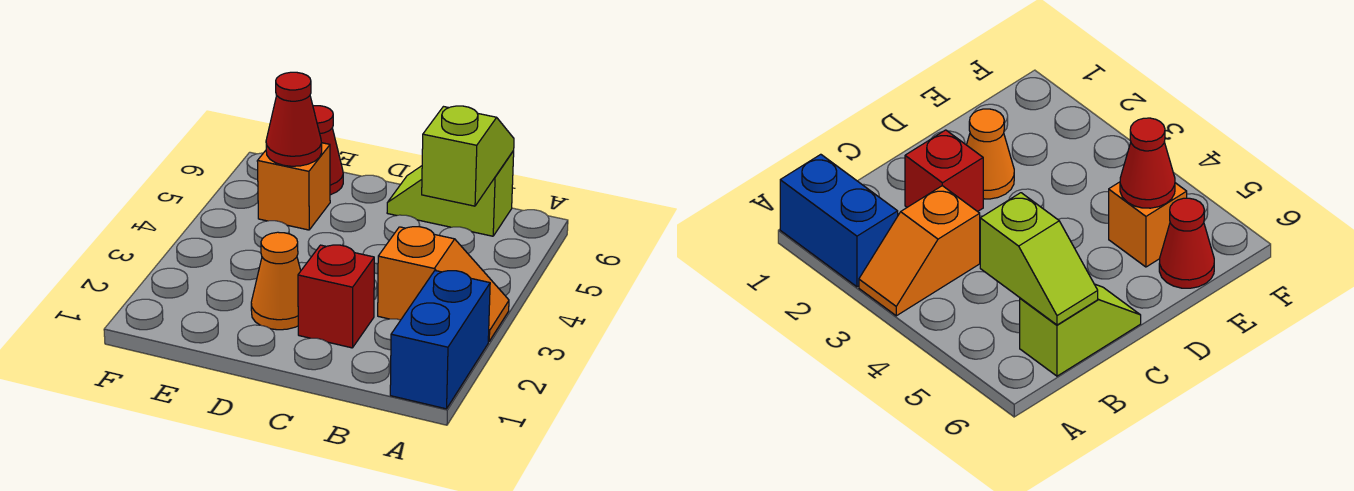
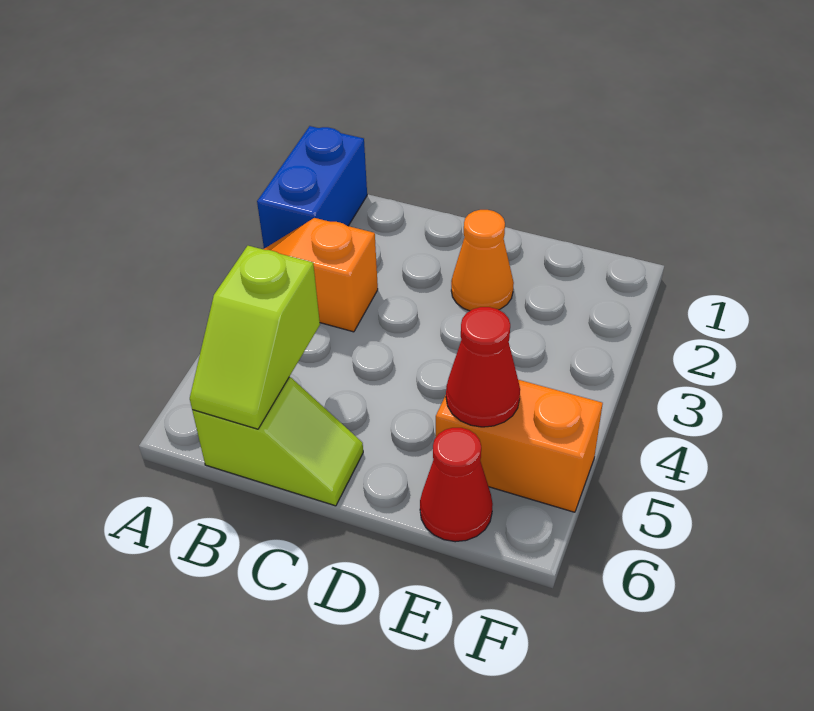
red brick C2 level 1 -> none
orange brick E5 level 1 -> orange brick E5:F5 level 1

